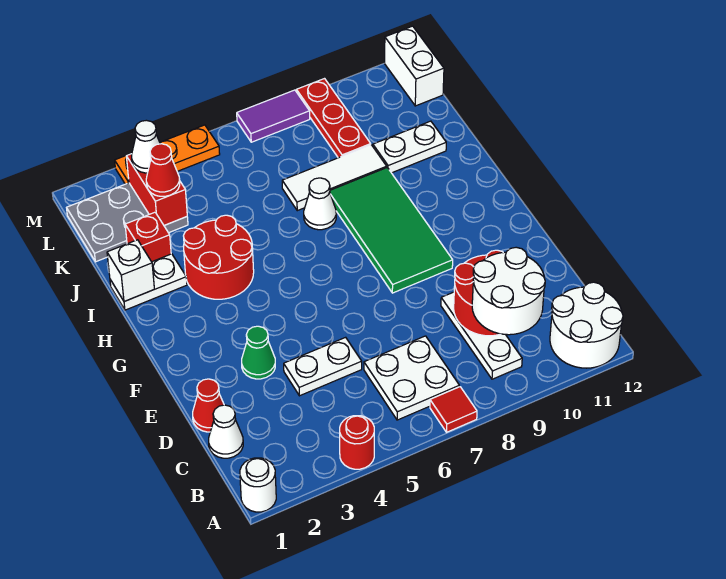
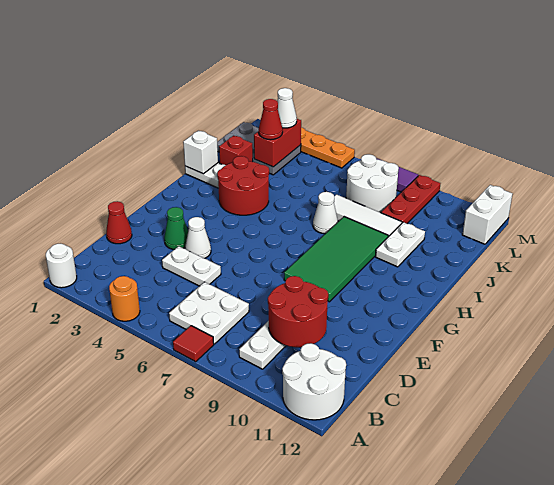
red round brick A4 level 1 -> orange round brick A4 level 1
white round brick B9:C10 level 3 -> white round brick K7:L8 level 1
white cone C1 level 1 -> white cone E4 level 1
white plate J10:J11 level 1 -> white plate I10:J10 level 1

